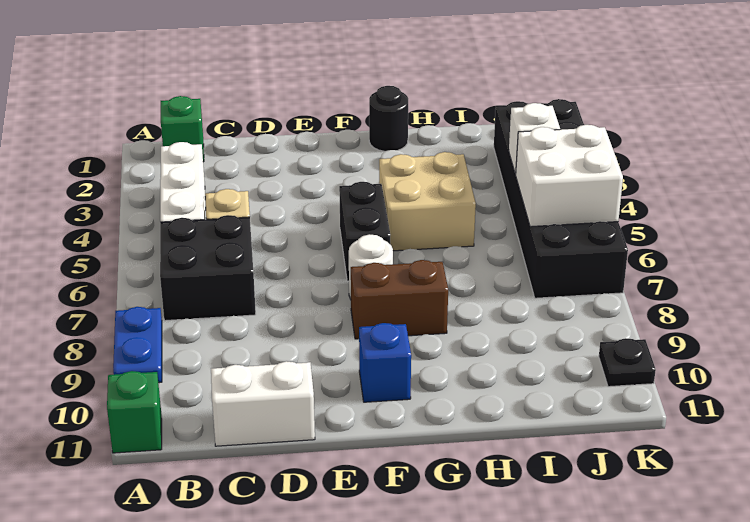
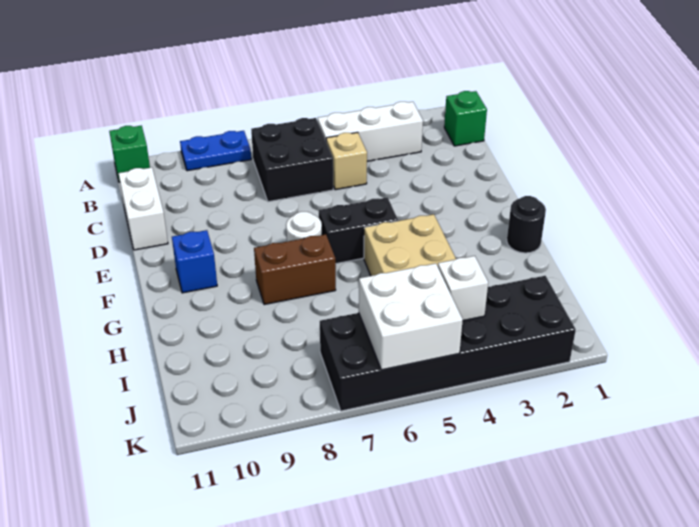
brown brick F8:G8 level 1 -> brown brick G7:G8 level 1
black plate K10 level 1 -> none

